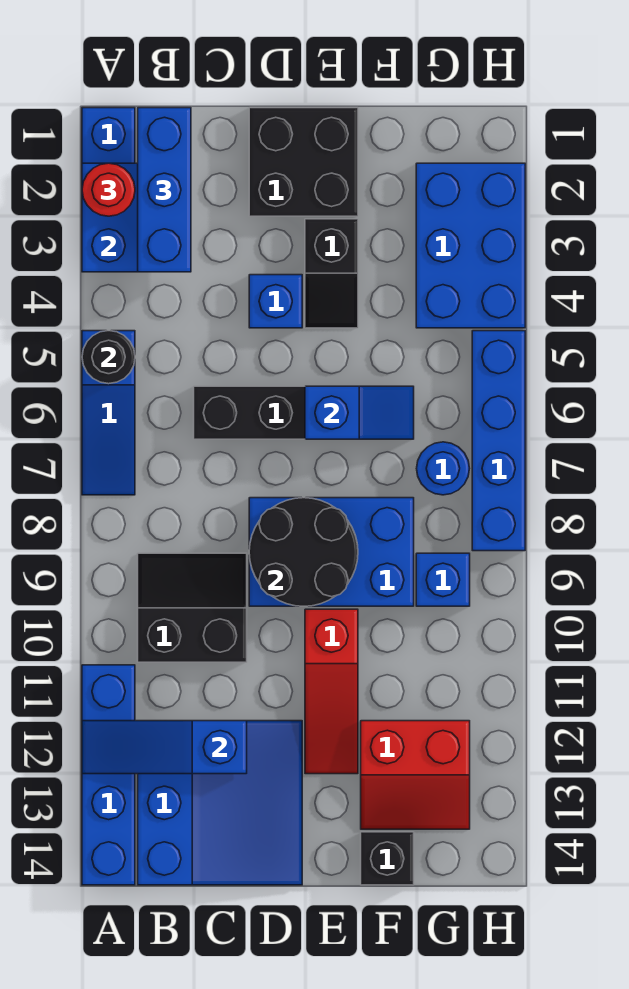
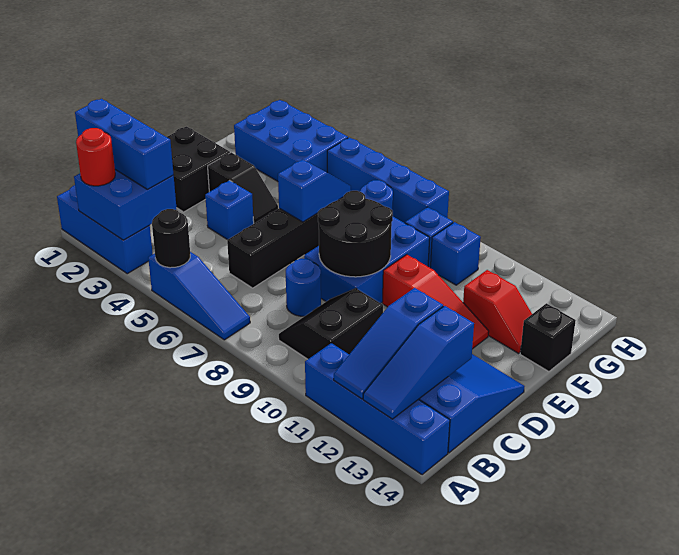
none -> blue slope A13:C13 level 2 top C
none -> blue round brick C8 level 1
red slope F12:G13 level 1 top 12 -> red slope F12:F13 level 1 top 12
none -> blue brick G10 level 1

